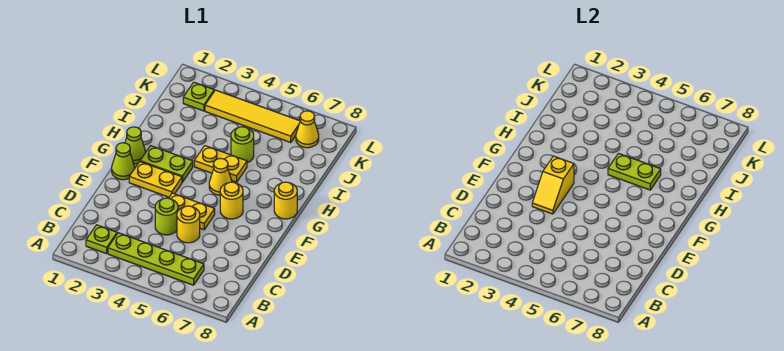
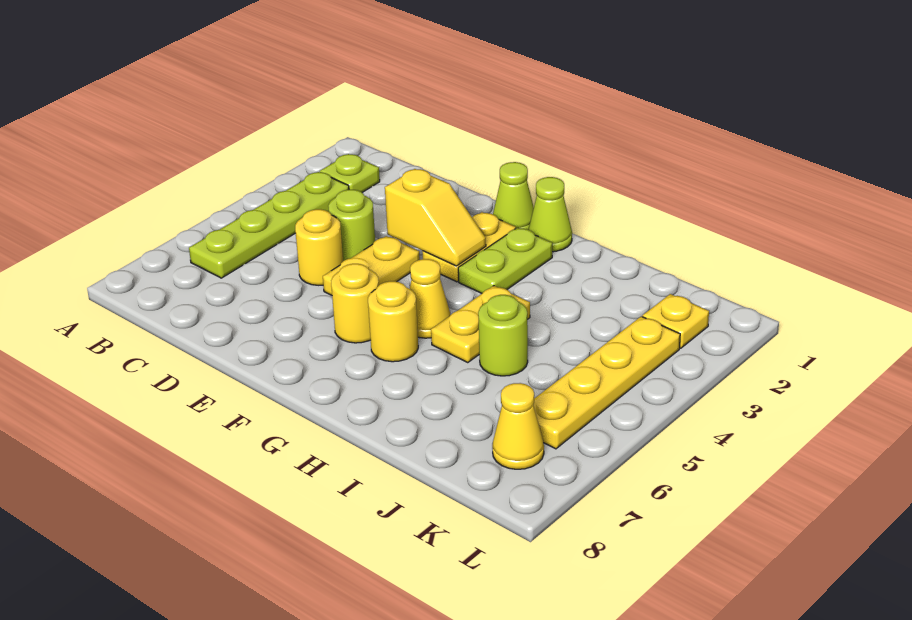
yellow slope E3:F3 level 2 top F -> yellow slope E3:F3 level 2 top E
yellow round brick G8 level 1 -> yellow round brick G6 level 1
lime plate H5:H6 level 2 -> none
lime plate K2 level 1 -> yellow plate K2 level 1
yellow tile K3:K6 level 1 -> yellow plate K3:K6 level 1

